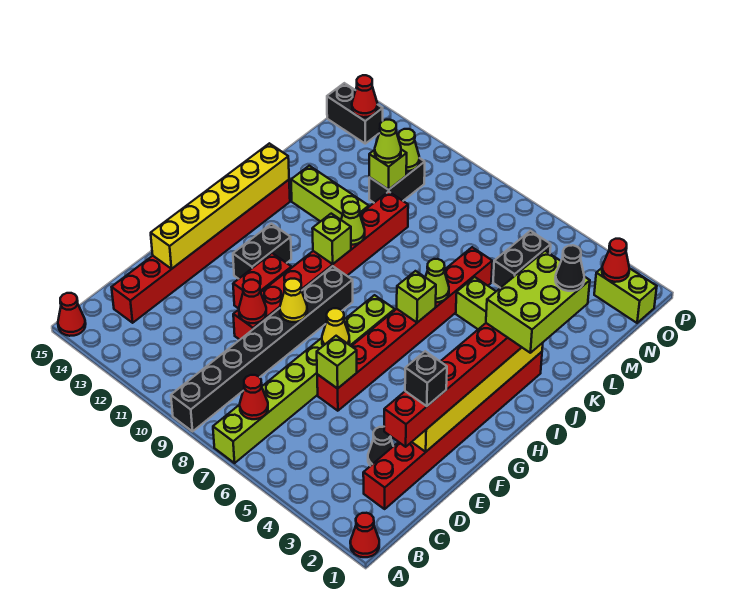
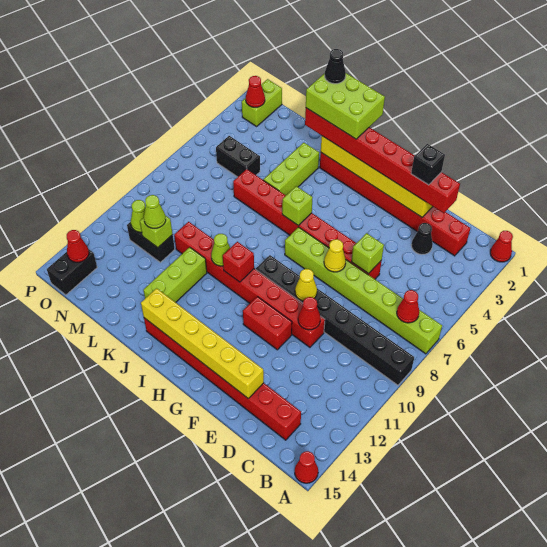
black brick G12:H12 level 1 -> none
lime brick I10 level 2 -> red brick I10 level 2
lime cone J6 level 2 -> none

